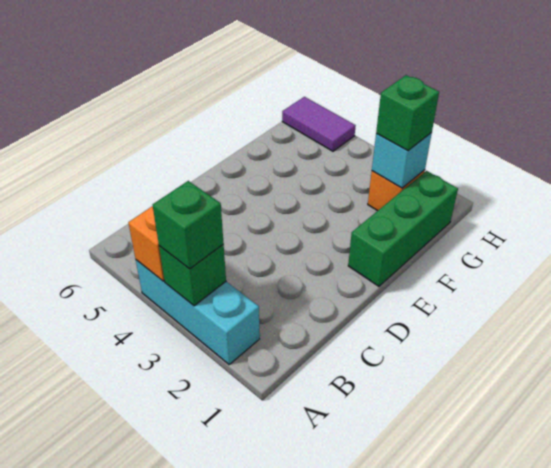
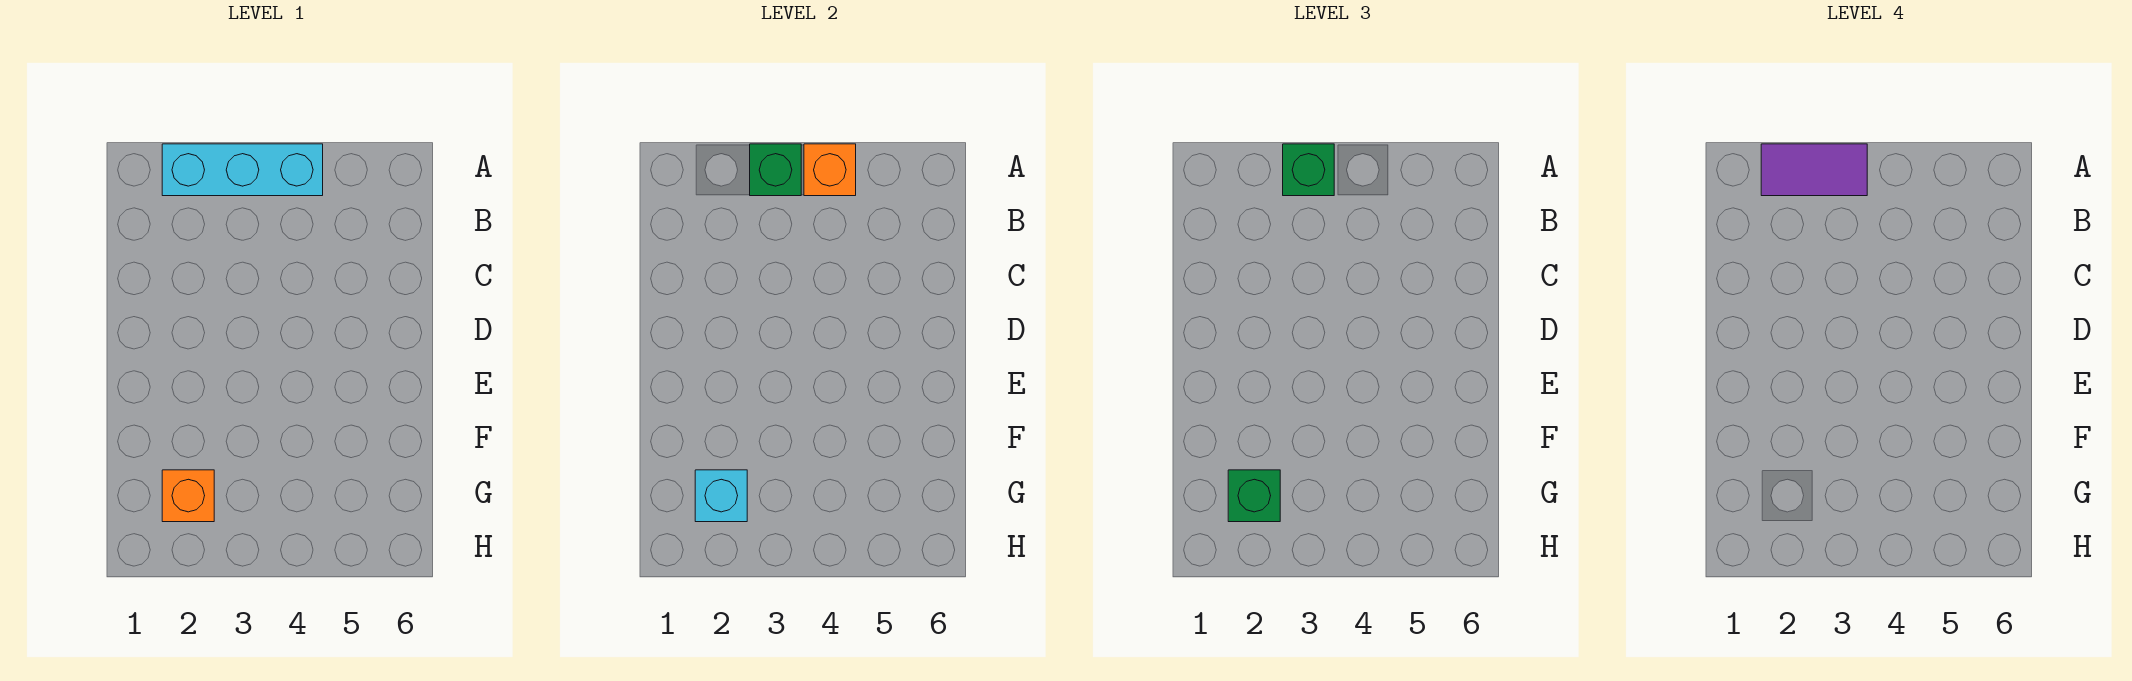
green brick E1:G1 level 1 -> none
purple tile H5:H6 level 1 -> purple tile A2:A3 level 4

